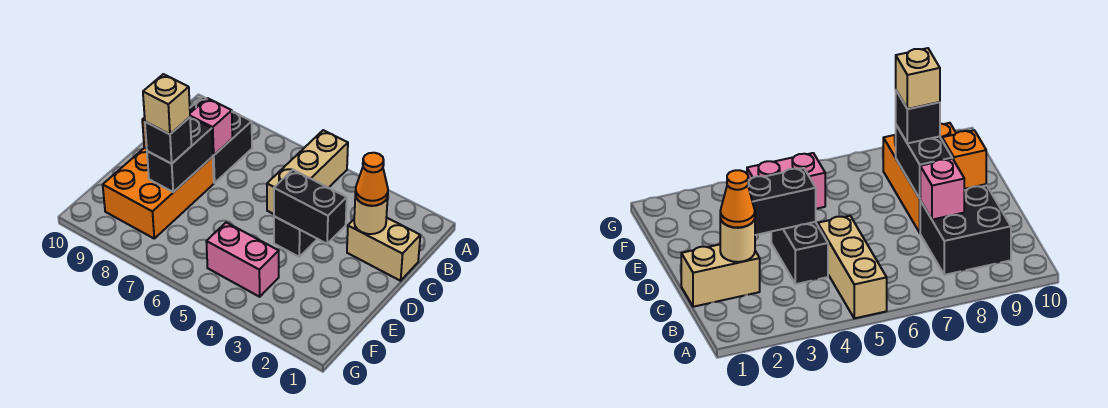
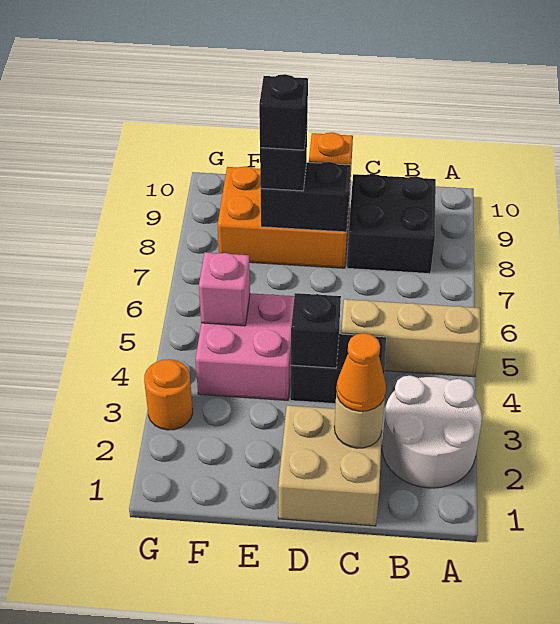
none -> white round brick A2:B3 level 1
tan brick C1:C2 level 1 -> tan brick C1:D2 level 1
pink brick C8 level 2 -> pink brick F5 level 2
black brick D3:D4 level 2 -> black brick D4 level 2
tan brick E8 level 4 -> black brick E8 level 4
pink brick F4:F5 level 1 -> pink brick E4:F5 level 1
none -> orange round brick G3 level 1

